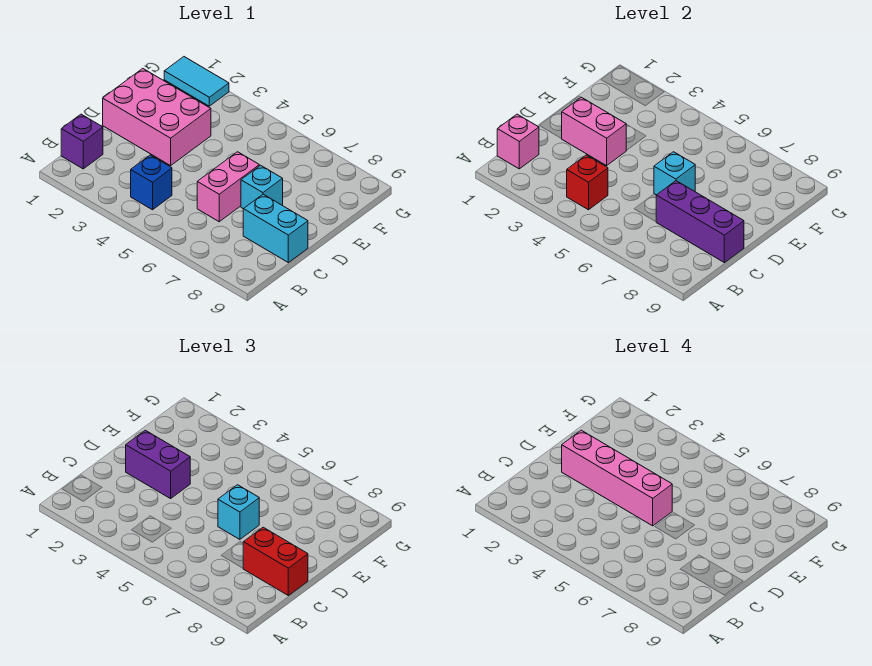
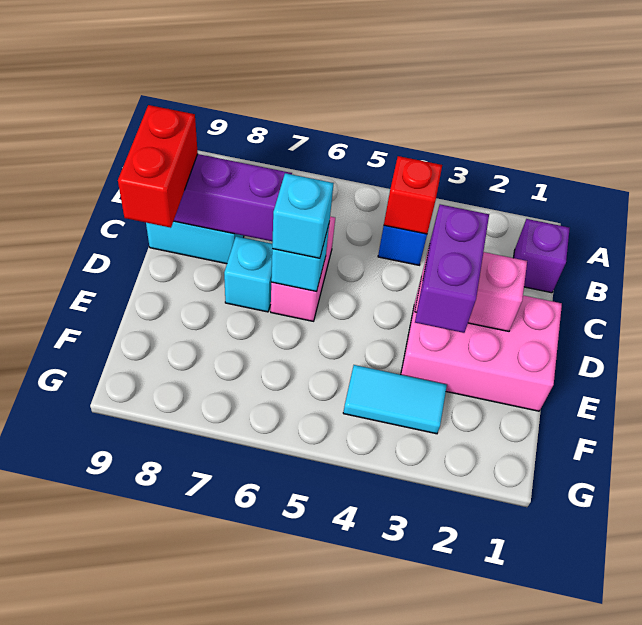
pink brick B1 level 2 -> none
red brick C8:C9 level 3 -> red brick C9:D9 level 3
purple brick D2:D3 level 3 -> purple brick D3:E3 level 3
pink brick D2:D5 level 4 -> none
cyan tile G1:G2 level 1 -> cyan tile F3:F4 level 1

